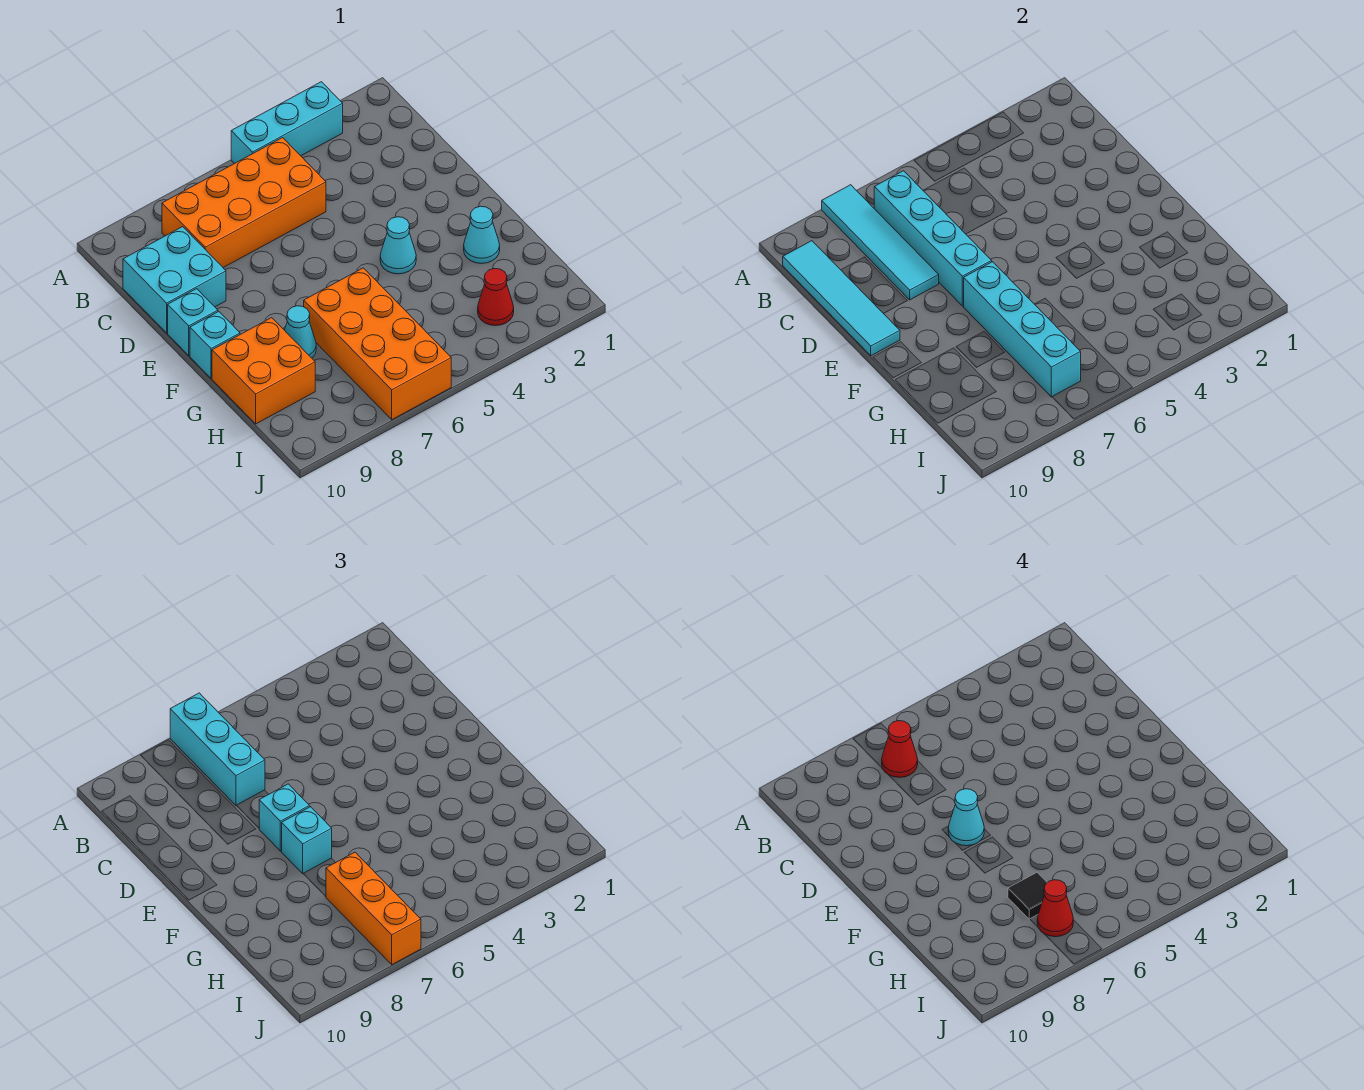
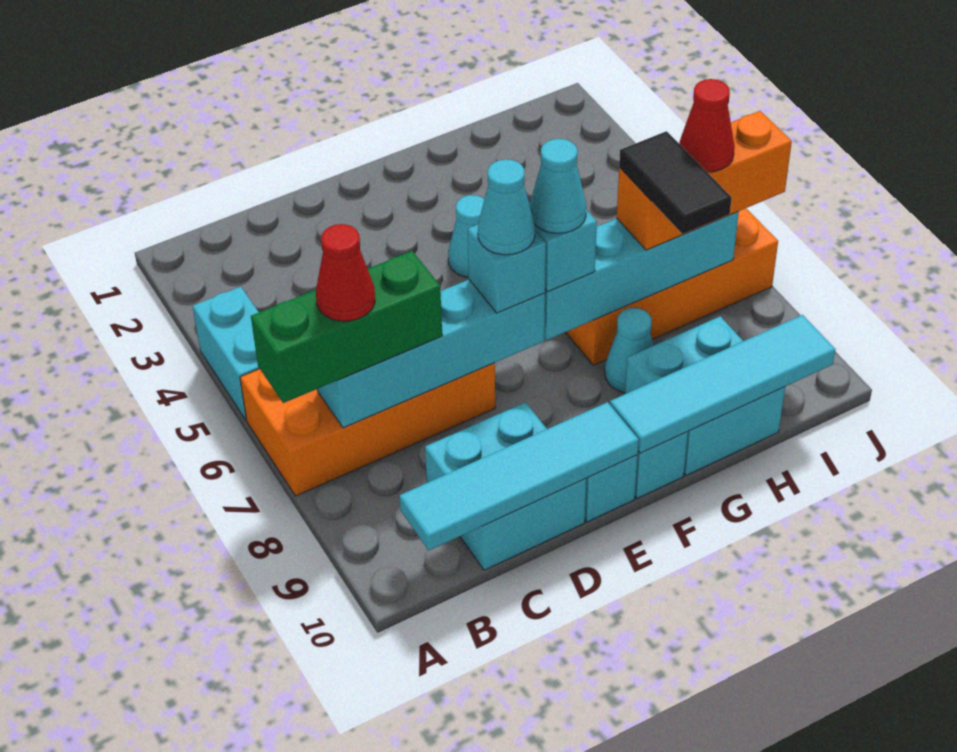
cyan brick A3:A5 level 1 -> cyan brick A4:A5 level 1
cyan brick A7:C7 level 3 -> green brick A7:C7 level 3
cyan tile A8:D8 level 2 -> cyan tile F10:I10 level 2
orange brick B5:C8 level 1 -> orange brick A6:D7 level 1
cyan cone G2 level 1 -> cyan cone F7 level 4
orange brick G9:H10 level 1 -> cyan brick G9:H10 level 1
black tile H7 level 4 -> black tile H7:H8 level 4
red cone I3 level 1 -> none

